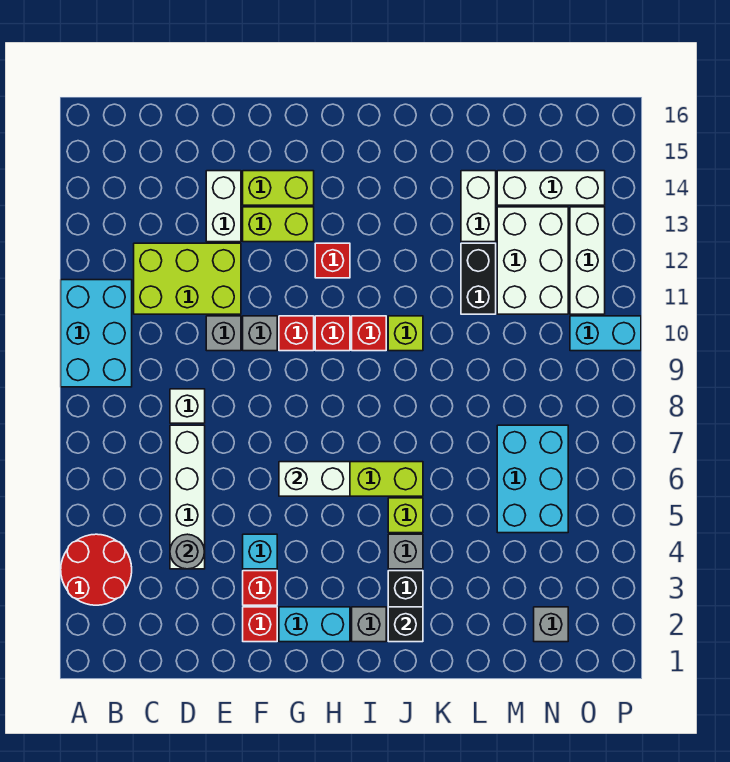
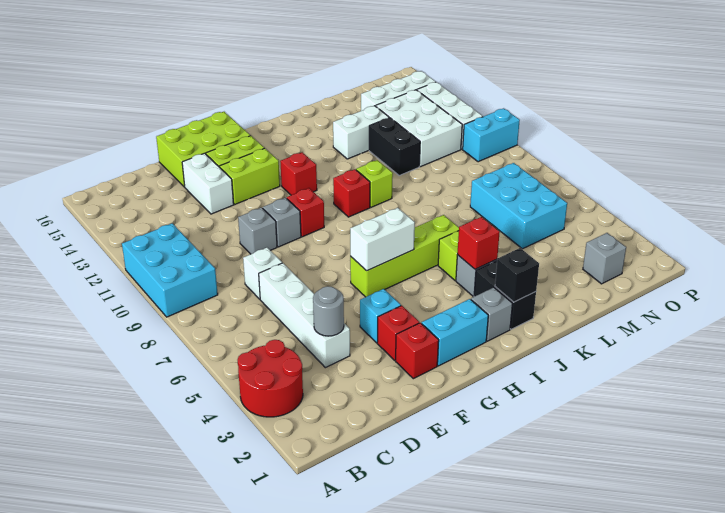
lime brick C11:E12 level 1 -> lime brick E15:G16 level 1
red brick H10 level 1 -> red brick J4 level 2
white brick L13:L14 level 1 -> white brick K13:L13 level 1

